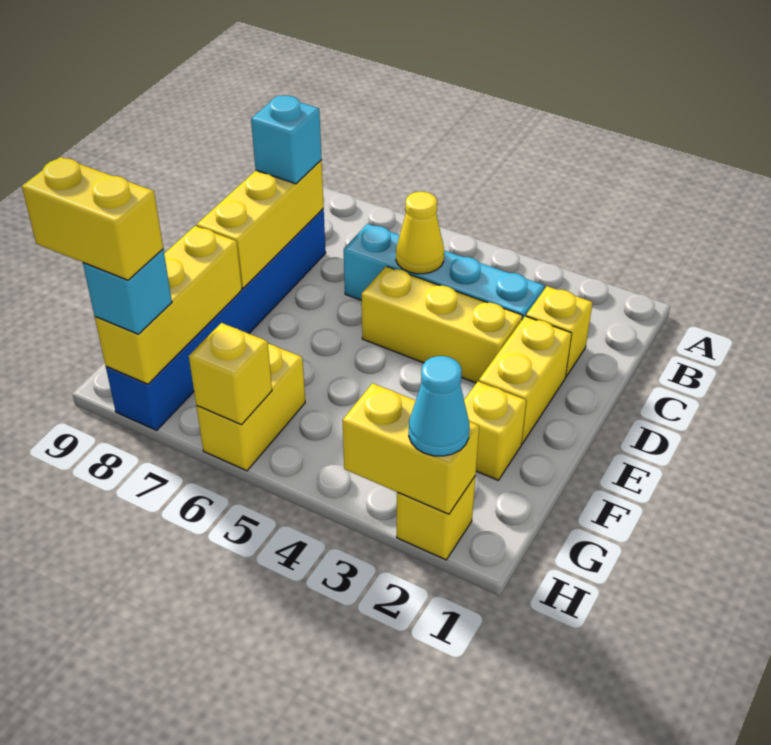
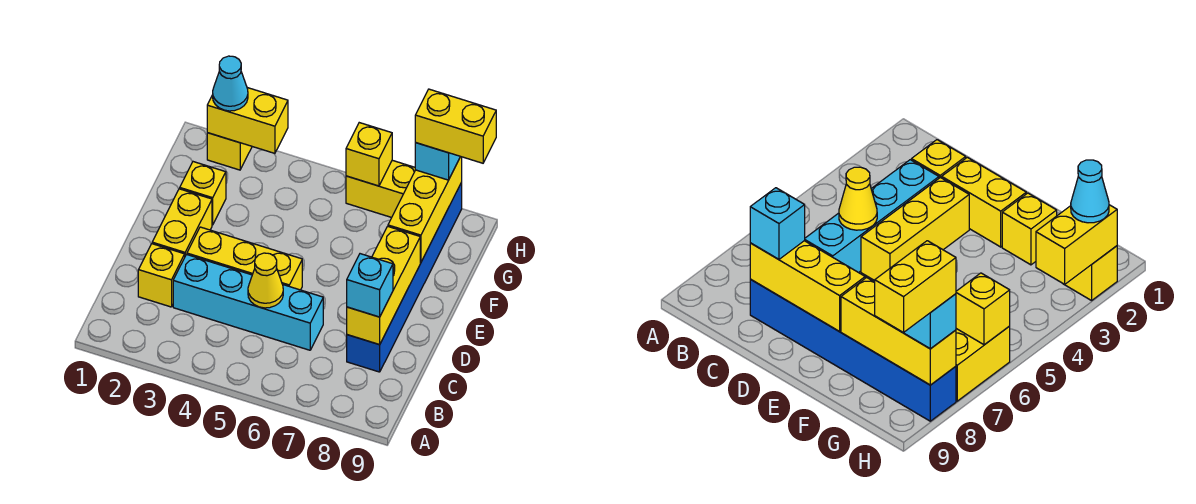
yellow brick G6:H6 level 1 -> yellow brick H6:H7 level 1

